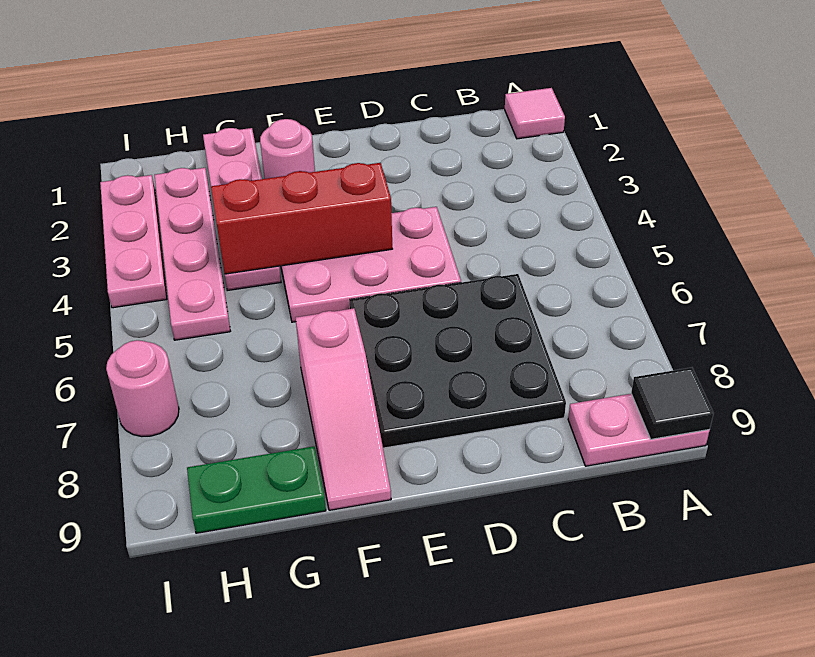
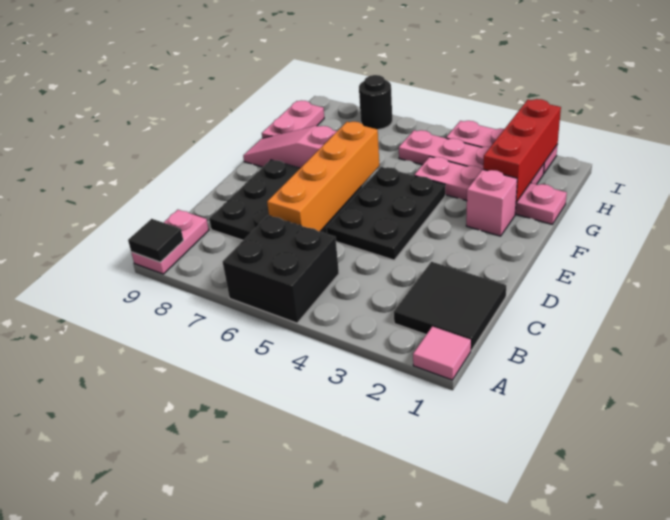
none -> black brick A5:B6 level 1
none -> black tile B1:C2 level 1
none -> orange brick C6:F6 level 2
pink plate D4:F5 level 1 -> black plate D4:F5 level 1
red brick E4:G4 level 2 -> red brick G2:I2 level 2
pink round brick F2 level 1 -> pink brick F2 level 1
green plate G9:H9 level 1 -> pink plate G9:H9 level 1
pink round brick I7 level 1 -> black round brick I7 level 1

